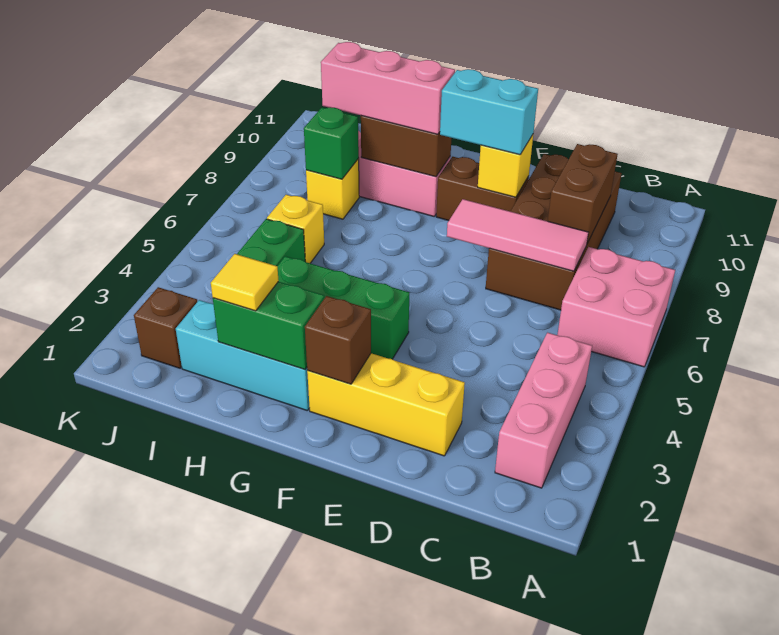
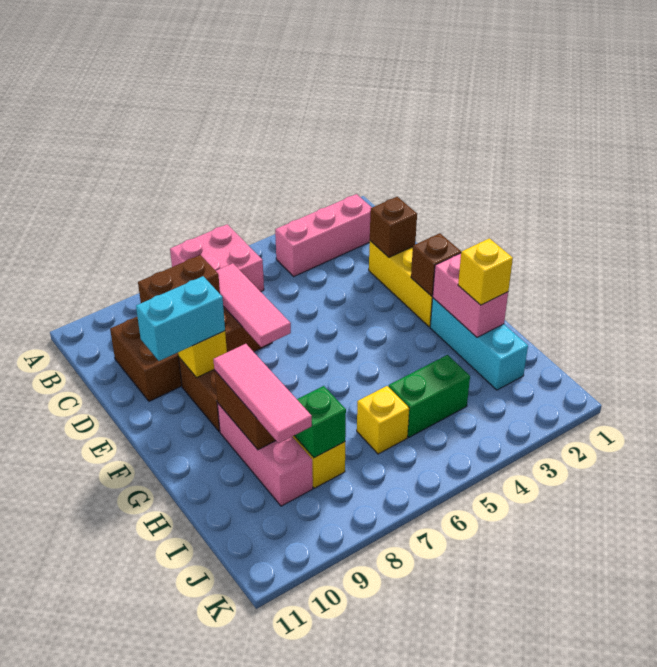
cyan brick E9:F9 level 3 -> cyan brick E9:E10 level 3
green brick F4:H4 level 1 -> none
green brick G2:H2 level 2 -> pink brick G2:H2 level 2
pink brick G9:I9 level 3 -> pink tile G9:I9 level 3
yellow tile H2 level 3 -> yellow brick H2 level 3
brown brick J2 level 1 -> brown brick D2 level 2

